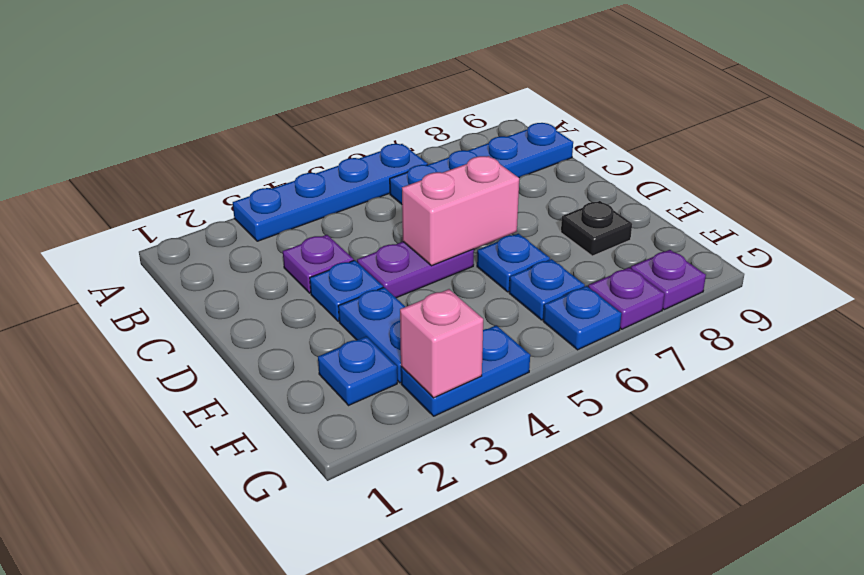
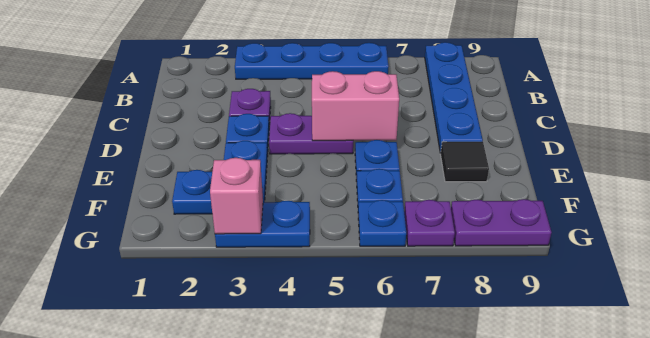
blue plate B6:B9 level 1 -> blue plate A8:D8 level 1
black plate E8 level 1 -> black tile E8 level 1
purple plate G8 level 1 -> purple plate G8:G9 level 1

